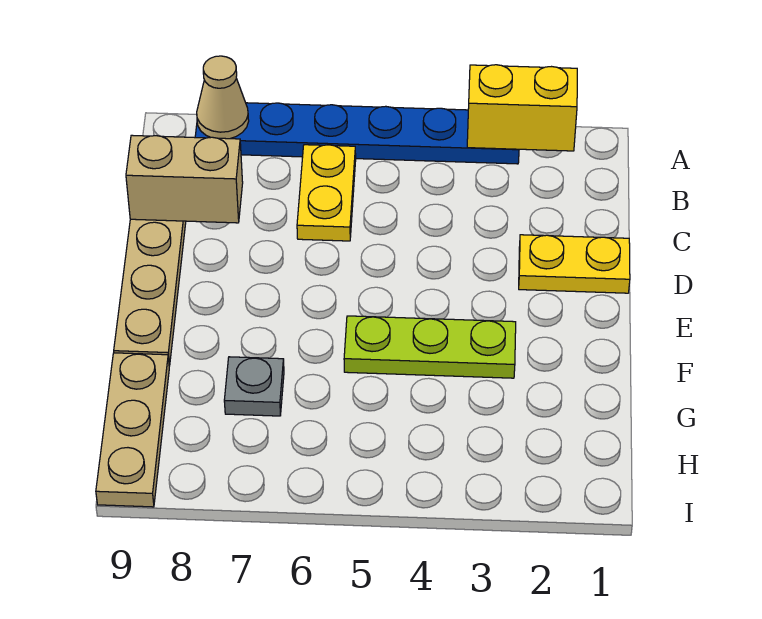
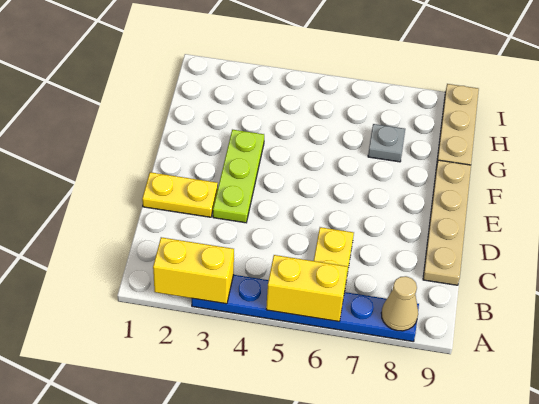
none -> yellow brick A5:A6 level 2
tan brick C8:C9 level 2 -> none
lime plate F3:F5 level 1 -> lime plate D3:F3 level 1

